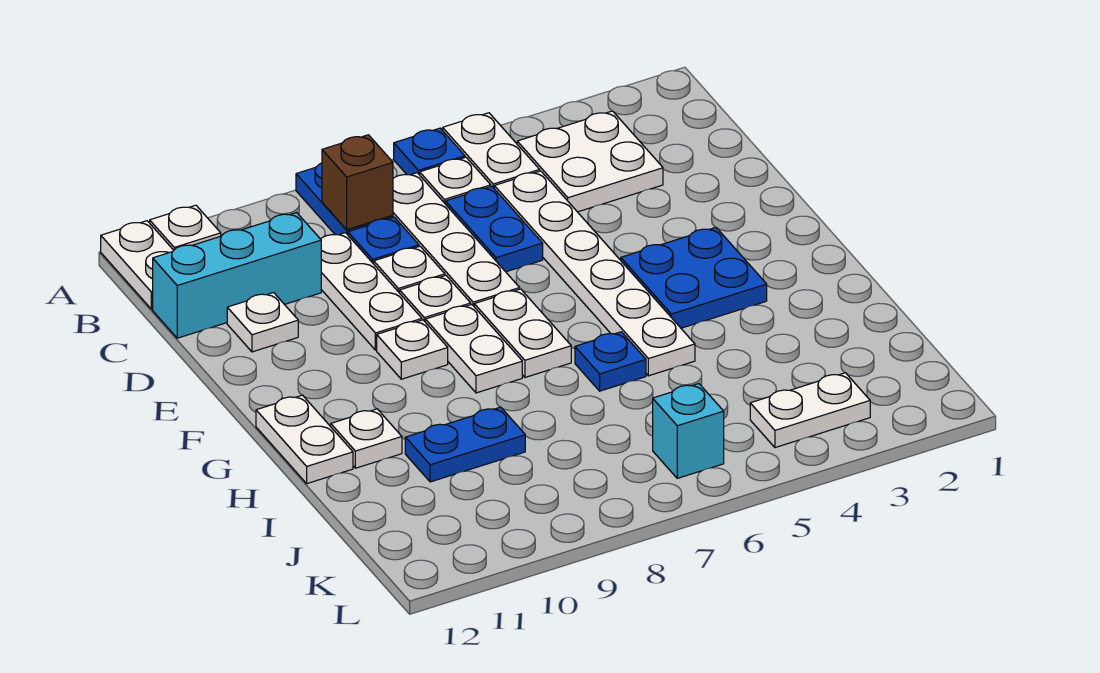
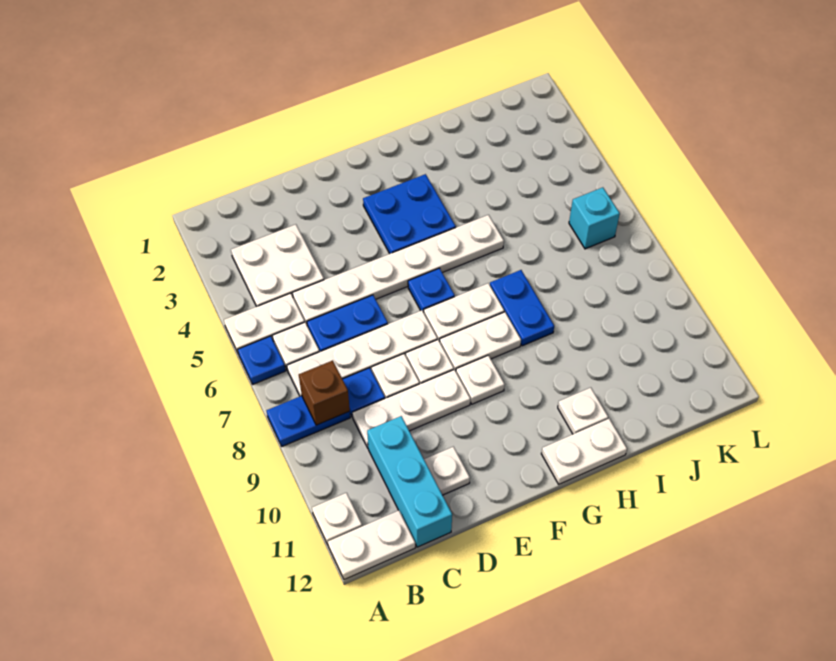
blue plate H6 level 1 -> blue plate F6 level 1
blue plate I9:I10 level 1 -> blue plate H7:H8 level 1
white plate K3:K4 level 1 -> none

